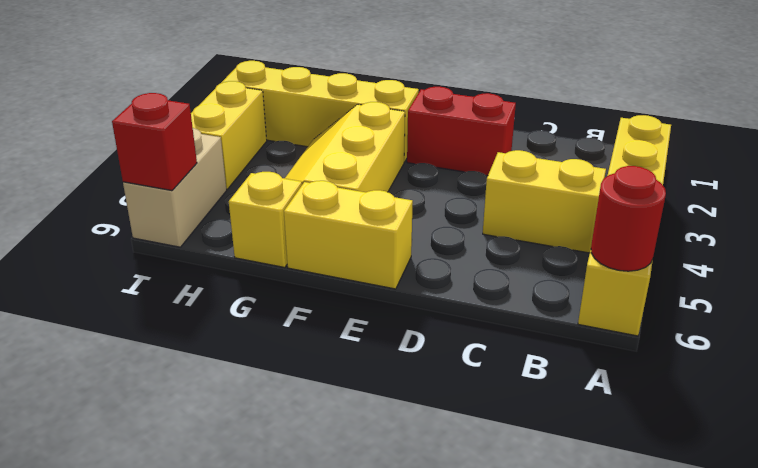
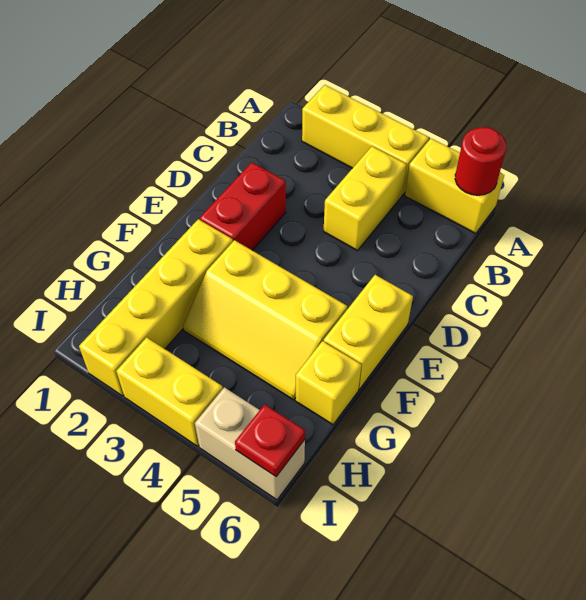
red brick I6 level 2 -> red plate I6 level 2

